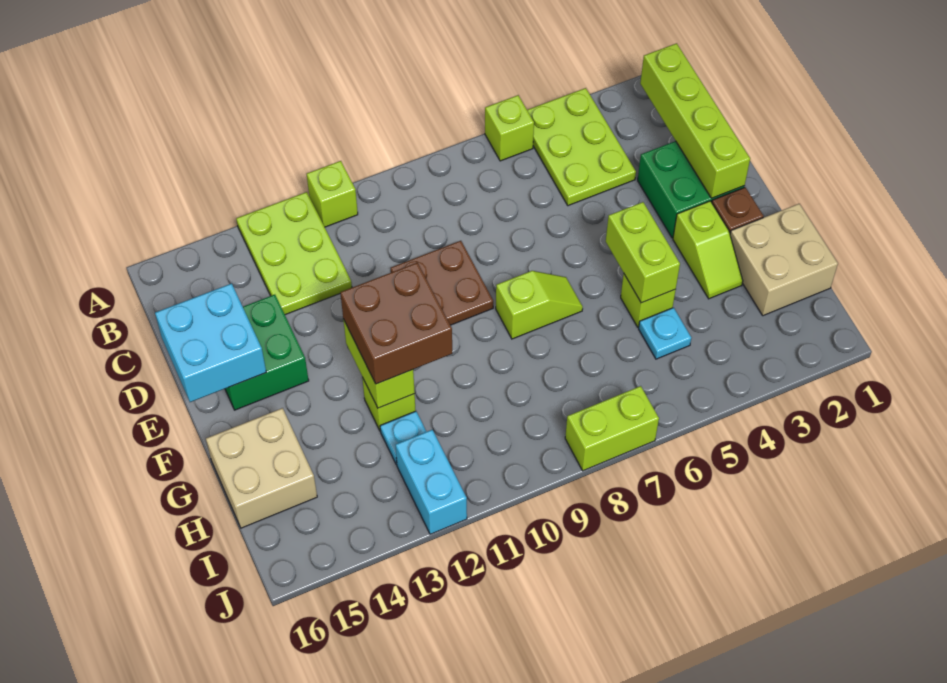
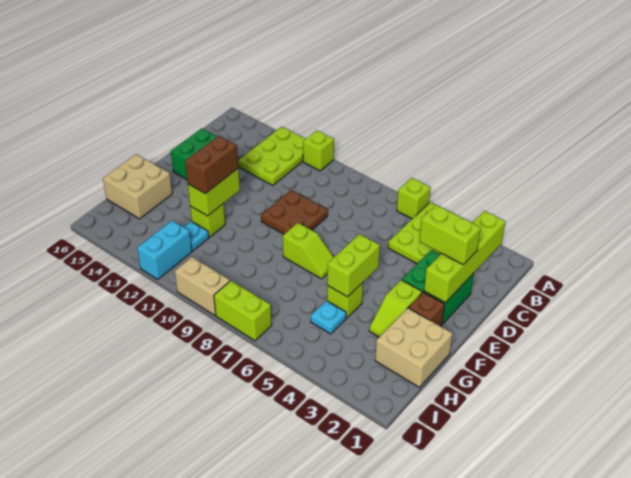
none -> lime brick D2:D3 level 3
cyan brick D15:E16 level 2 -> none
brown brick F11:G12 level 3 -> brown brick F12:G12 level 3
none -> tan brick J9:J10 level 1

